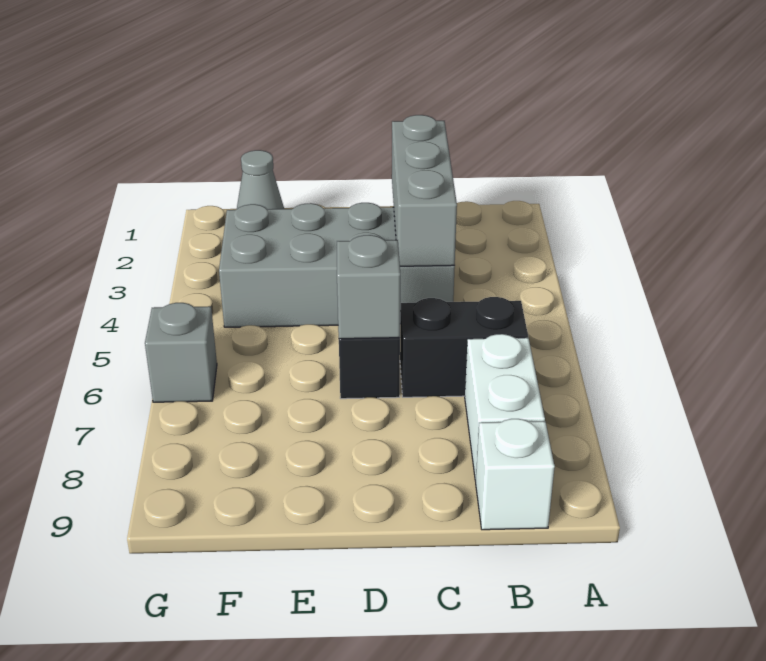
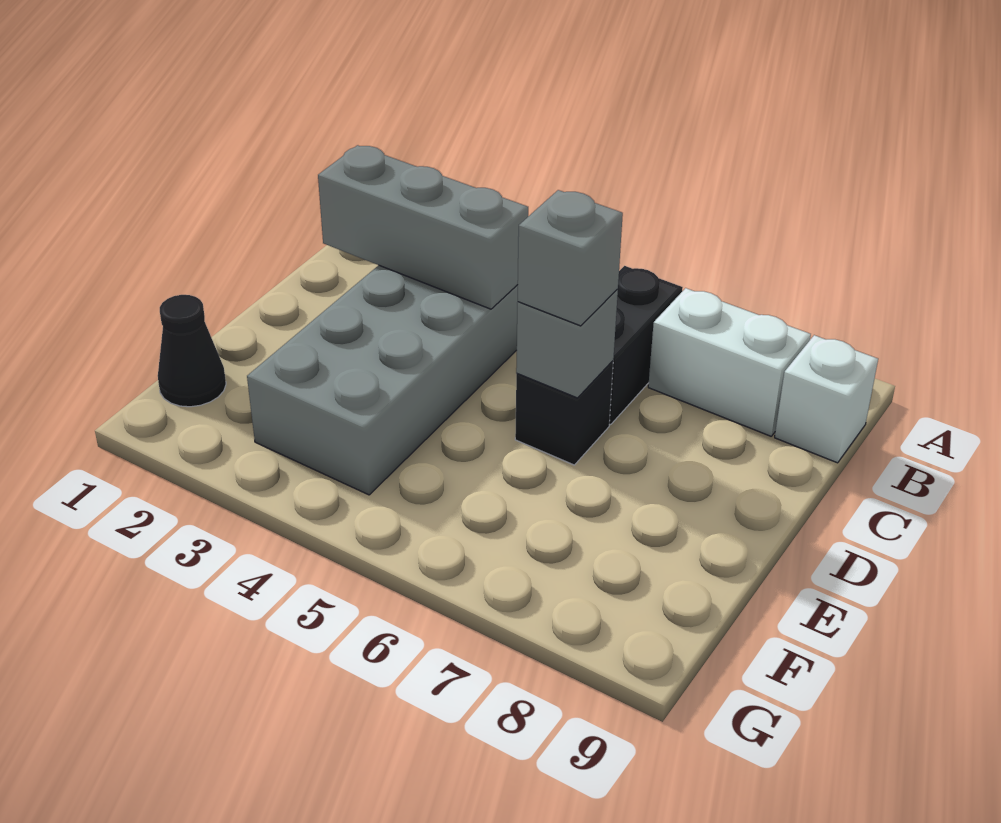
grey cone F1 level 1 -> black cone F1 level 1
grey brick G6 level 1 -> grey brick D6 level 3

